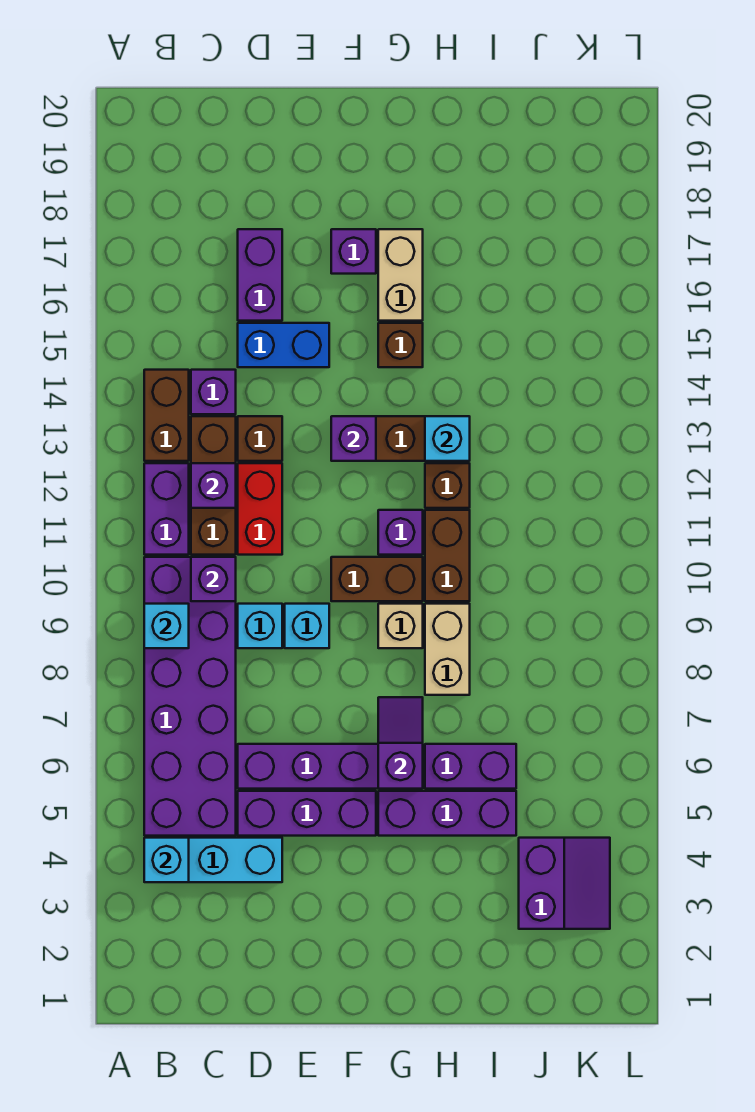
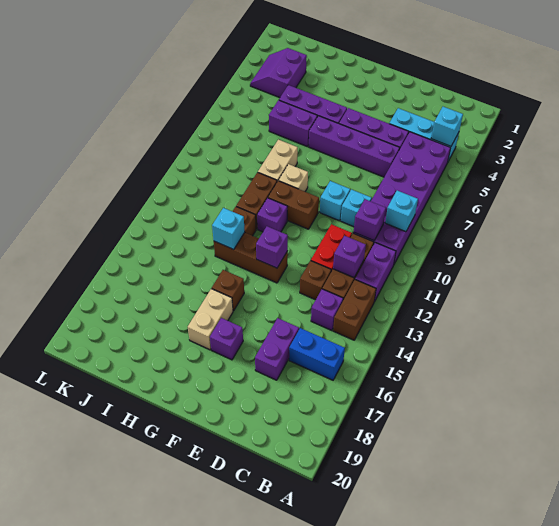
blue brick D15:E15 level 1 -> blue brick B16:C16 level 1
purple slope G6:G7 level 2 top 6 -> none

